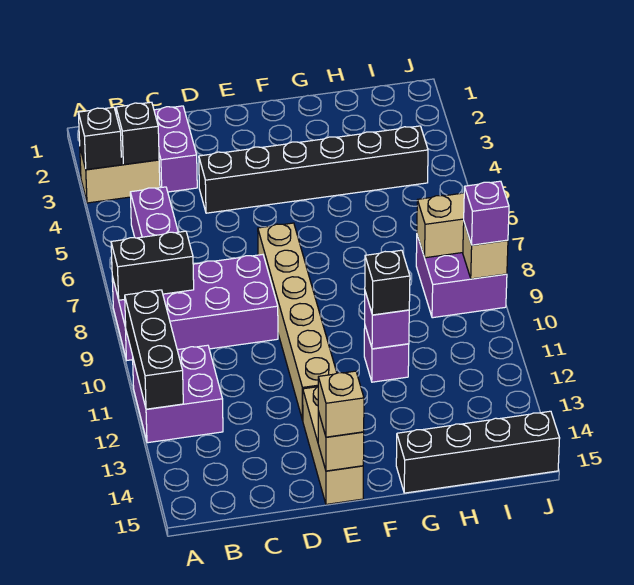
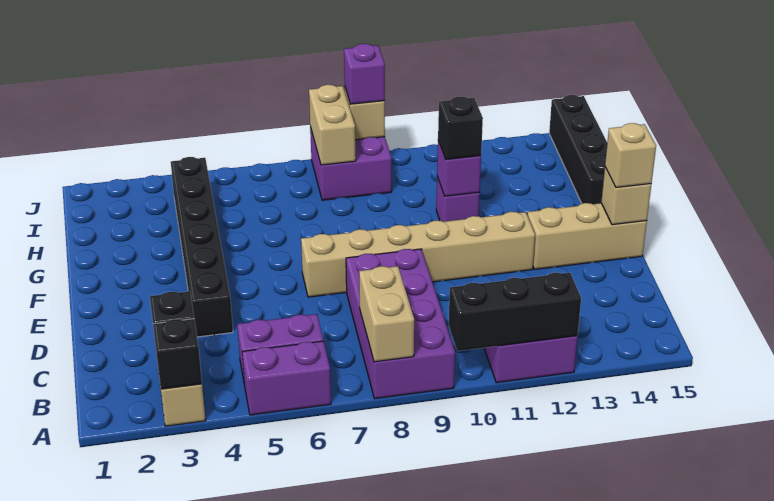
black brick A8:B8 level 2 -> tan brick A8:B8 level 2
purple brick C2:C3 level 1 -> purple brick A5:A6 level 1

